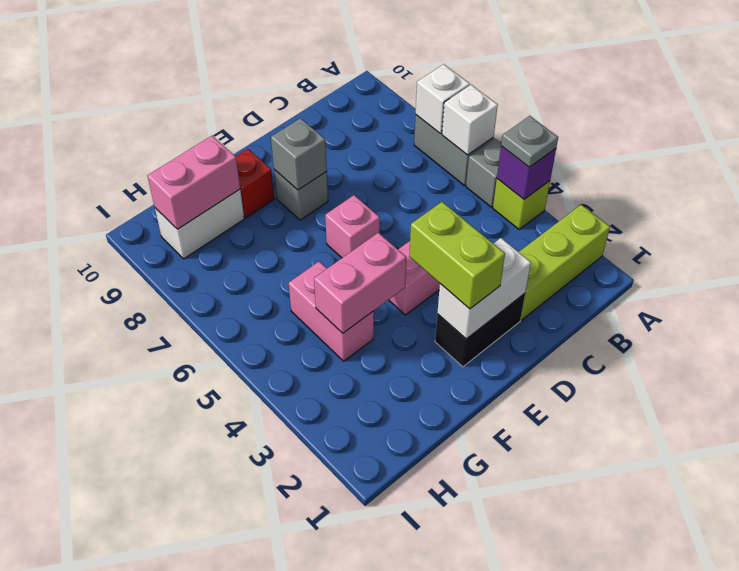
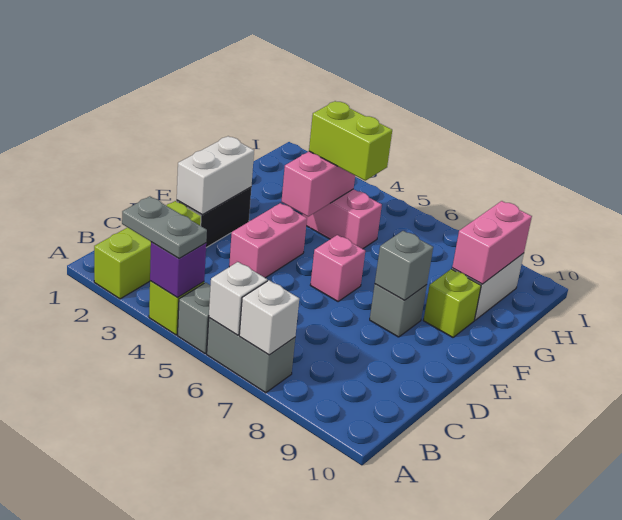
grey plate A4 level 3 -> grey plate A3:A4 level 3
lime brick E2:E3 level 3 -> lime brick G4:G5 level 3
red brick F9 level 1 -> lime brick F9 level 1

